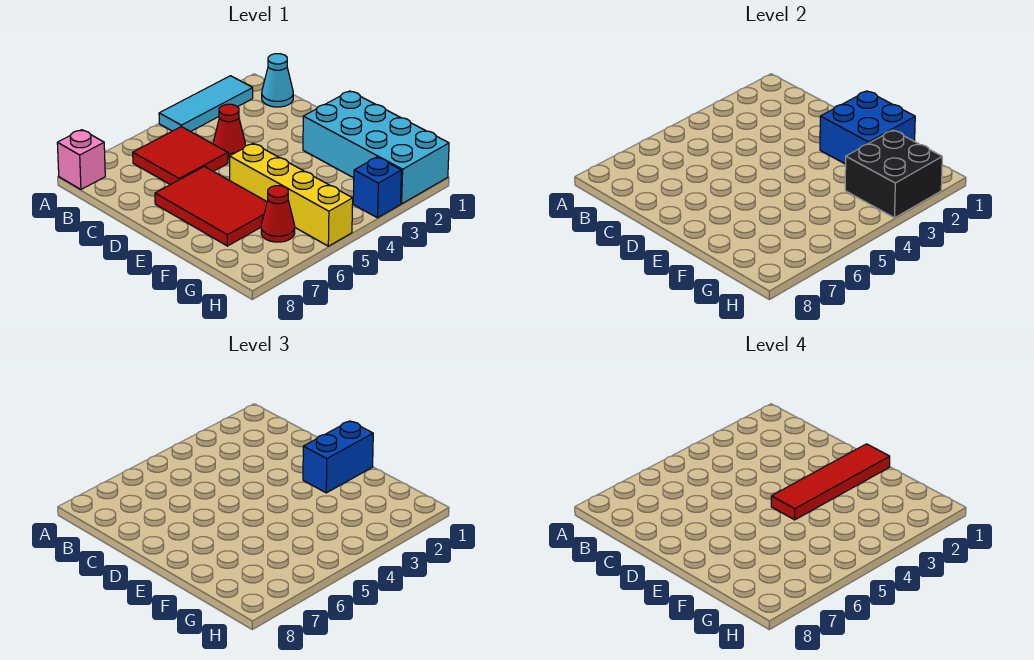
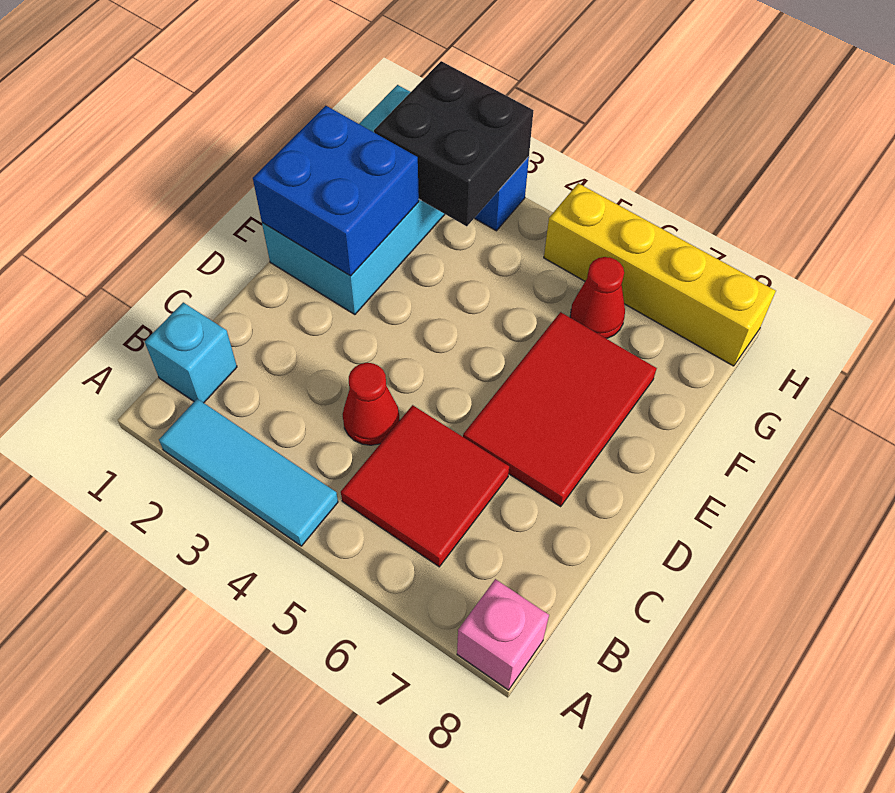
cyan cone B1 level 1 -> cyan brick B1 level 1
blue brick E1:E2 level 3 -> none
red tile E1:E4 level 4 -> none
yellow brick E5:H5 level 1 -> yellow brick H5:H8 level 1

